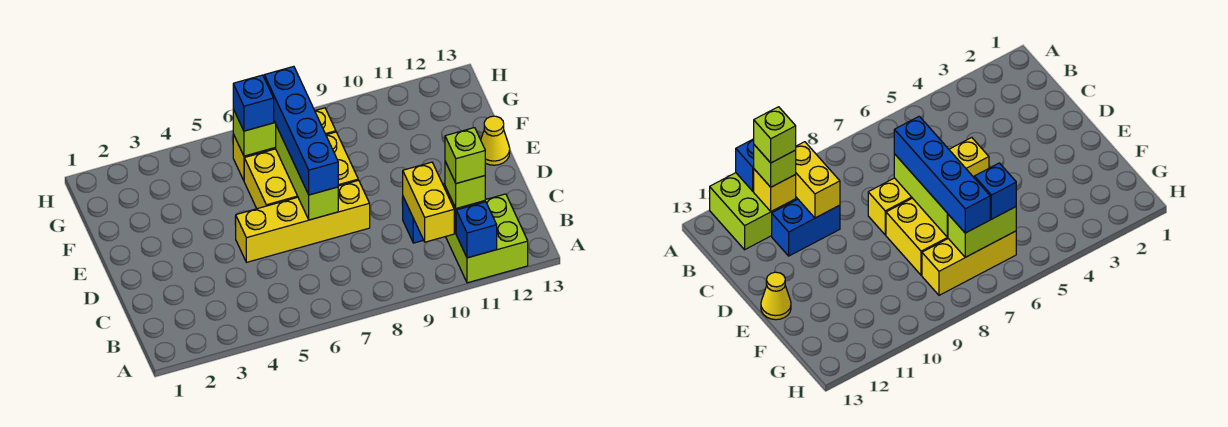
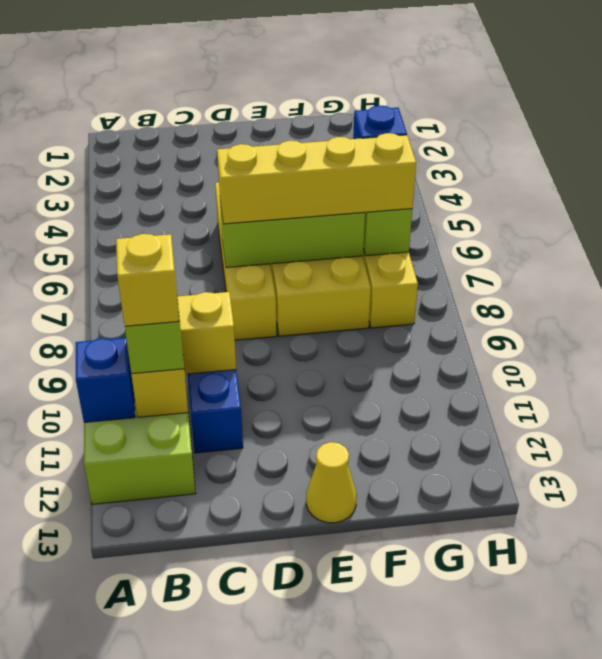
lime brick B11 level 4 -> yellow brick B11 level 4
blue brick D7:G7 level 3 -> yellow brick D7:G7 level 3

